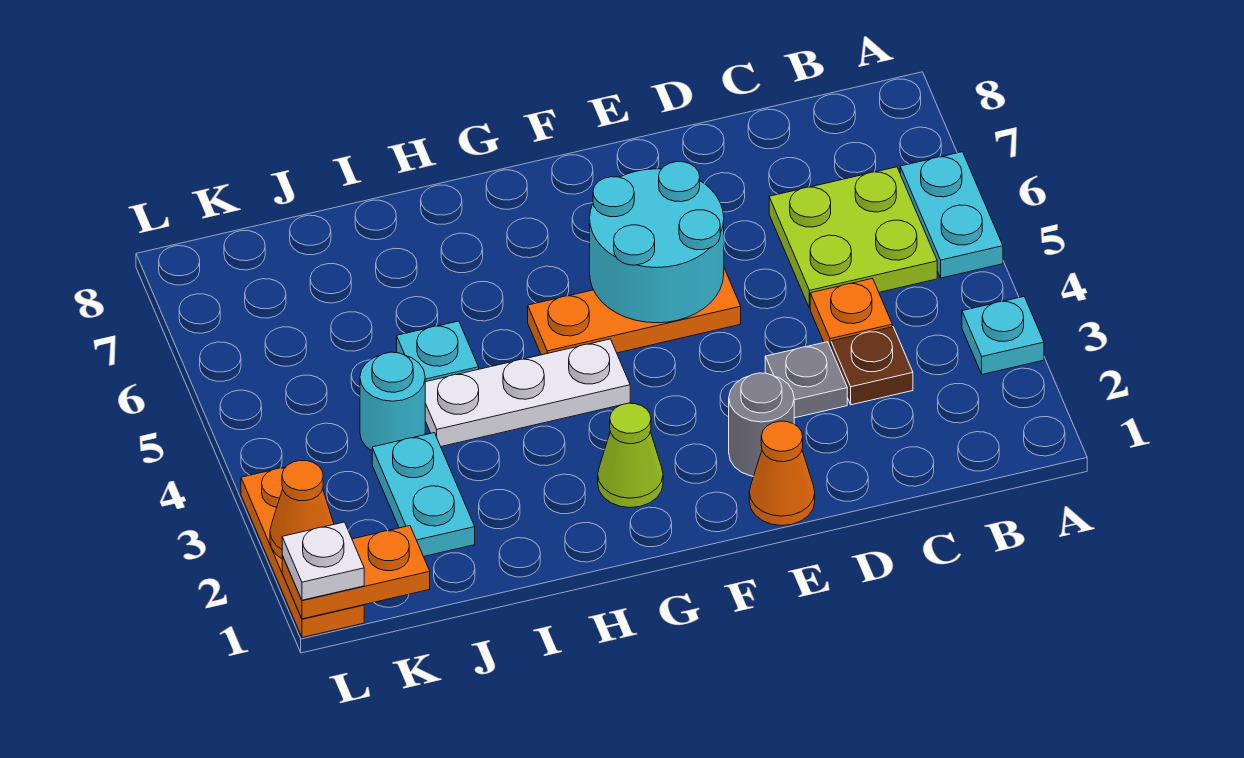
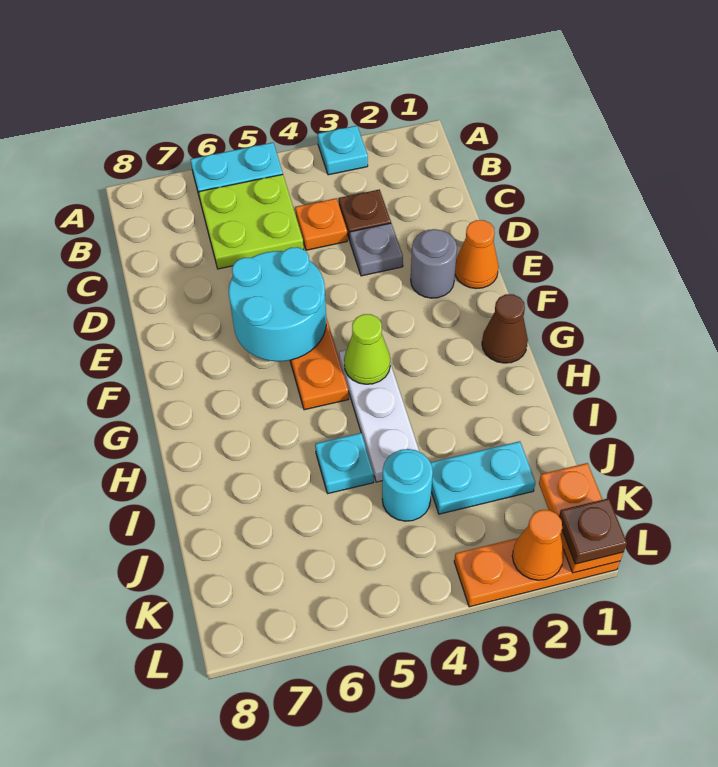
none -> brown cone G1 level 1
lime cone G2 level 1 -> lime cone G4 level 2
white plate L1 level 3 -> brown plate L1 level 3

